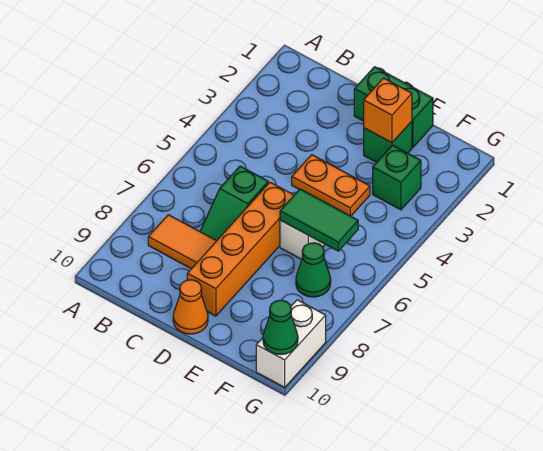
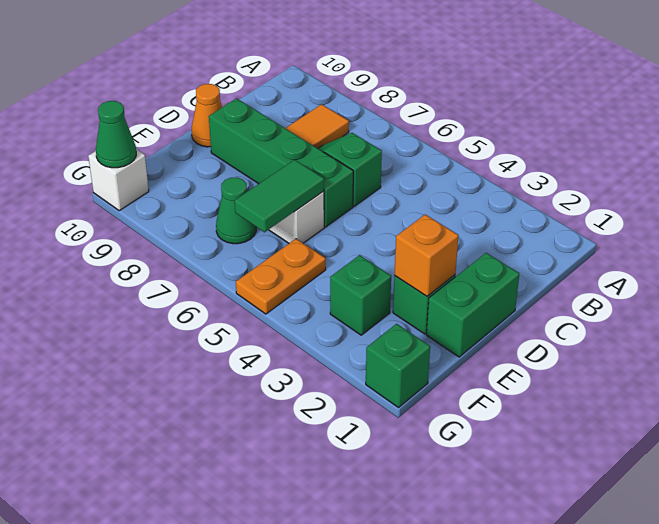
orange plate D4:E4 level 1 -> orange plate F5:G5 level 1
orange brick D6:D9 level 1 -> green brick D6:D9 level 1
none -> green brick G1 level 1
white brick G9:G10 level 1 -> white brick G10 level 1

